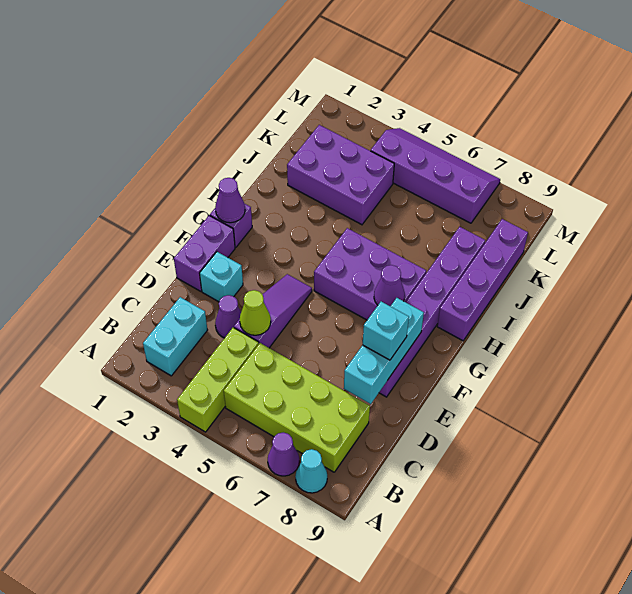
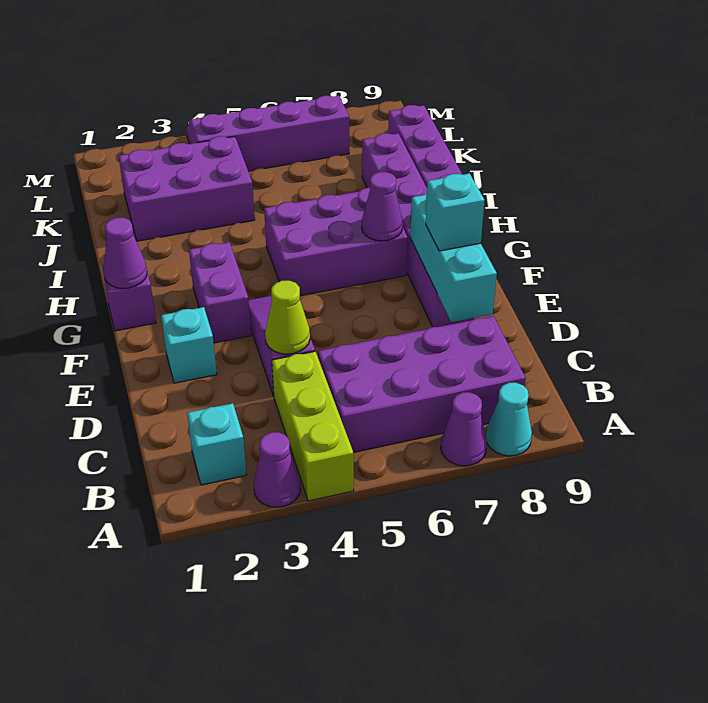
cyan brick B2:C2 level 1 -> cyan brick B2 level 1
lime brick B5:C8 level 1 -> purple brick B5:C8 level 1
purple cone D3 level 1 -> purple cone A3 level 1
purple brick E1:F1 level 1 -> purple brick F3:G3 level 1

